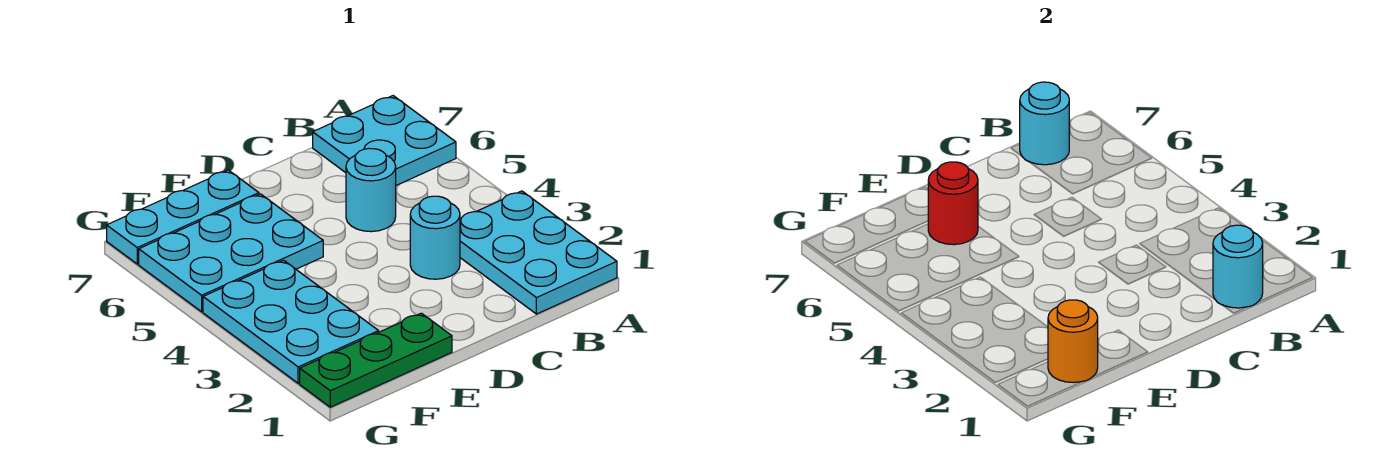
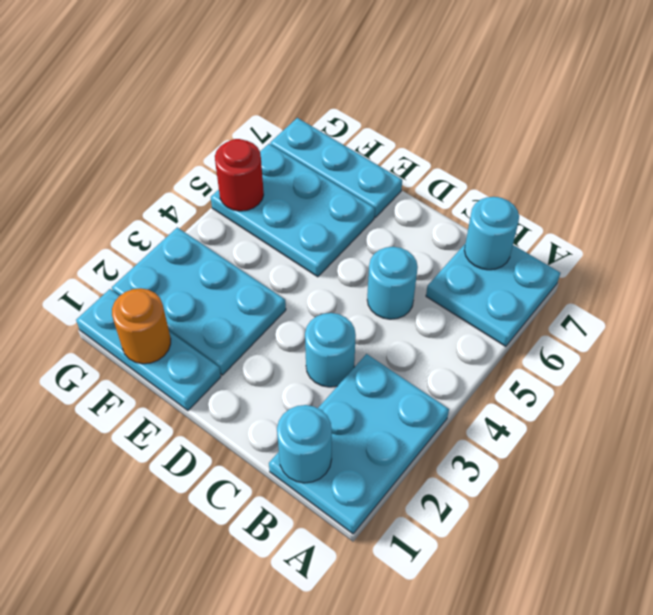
green plate E1:G1 level 1 -> cyan plate E1:G1 level 1
red round brick E6 level 2 -> red round brick G5 level 2
cyan plate F2:G4 level 1 -> cyan plate E2:G3 level 1

